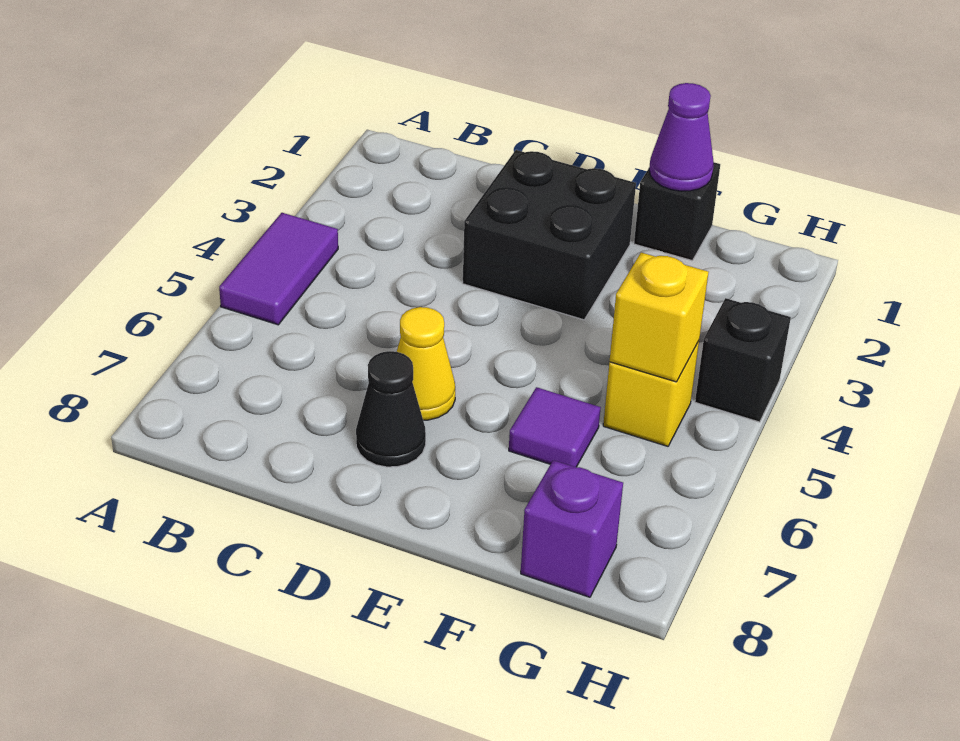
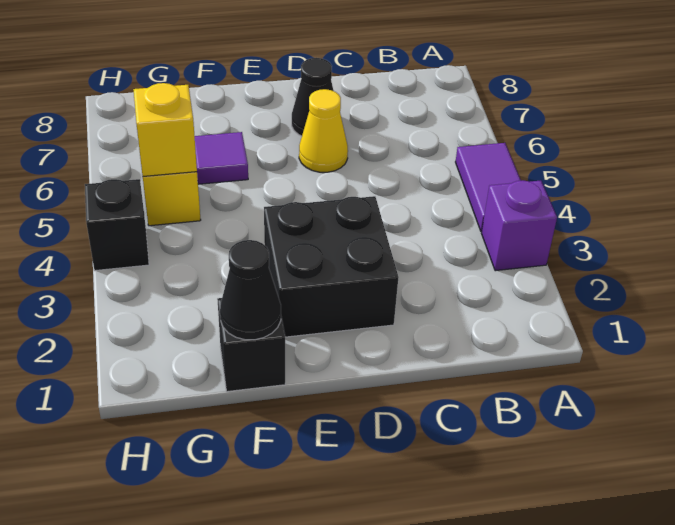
purple cone F1 level 2 -> black cone F1 level 2
purple brick G8 level 1 -> purple brick A3 level 1

